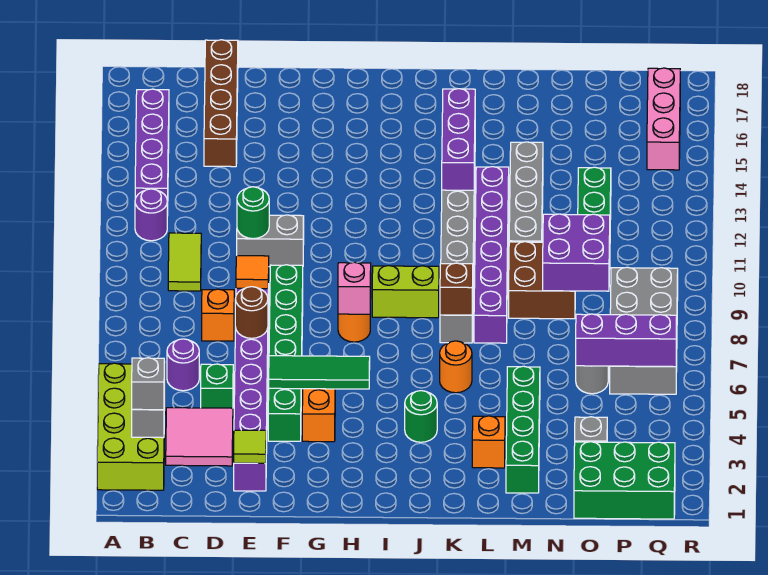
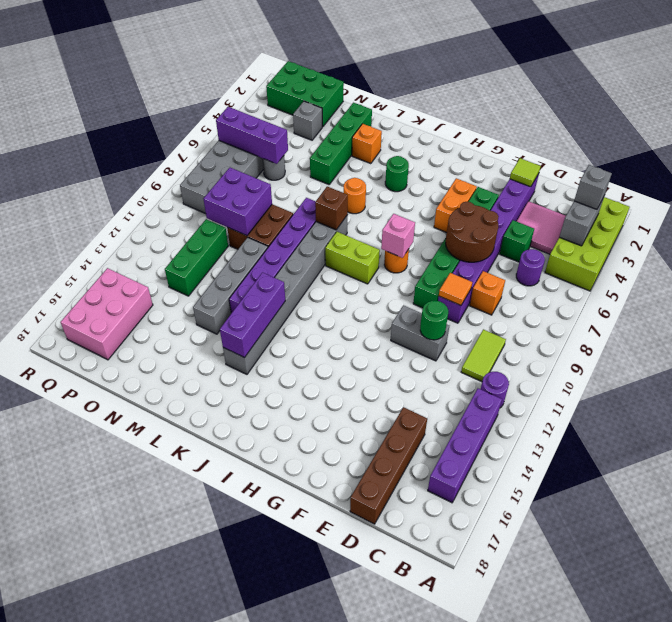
brown round brick E7 level 2 -> brown round brick E6:F7 level 2
green tile F5:H5 level 2 -> none
pink brick Q15:Q17 level 1 -> pink brick P15:Q17 level 1

